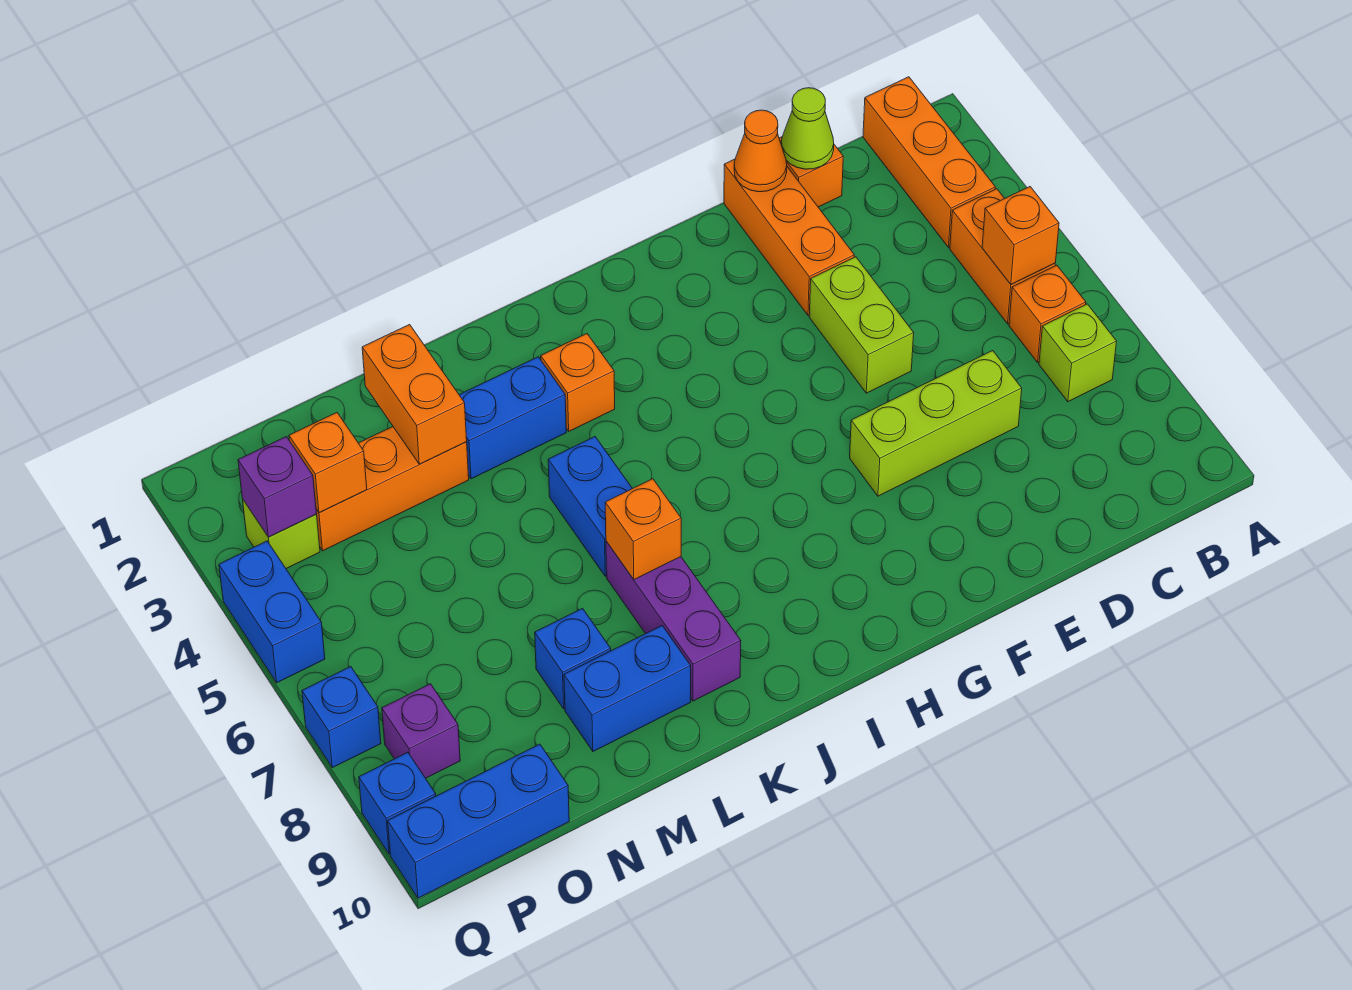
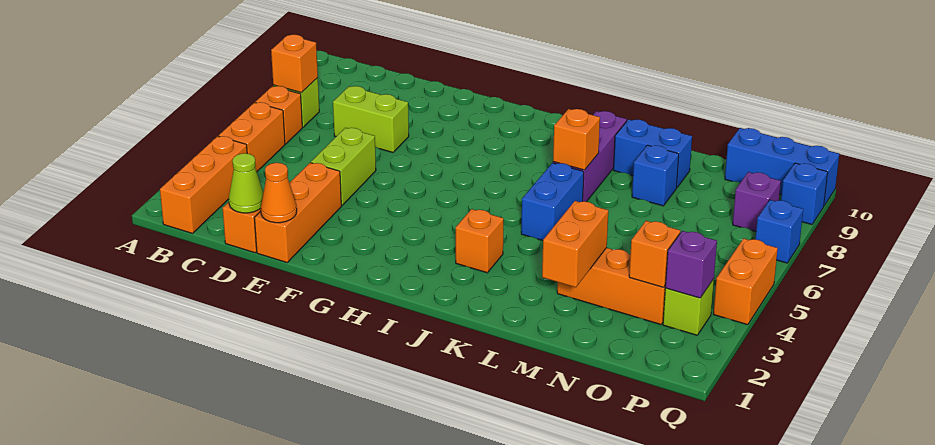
orange brick B5 level 2 -> orange brick B7 level 2
lime brick D7:F7 level 1 -> lime brick D7:E7 level 1
blue brick K3:L3 level 1 -> none
blue brick Q4:Q5 level 1 -> orange brick Q4:Q5 level 1

